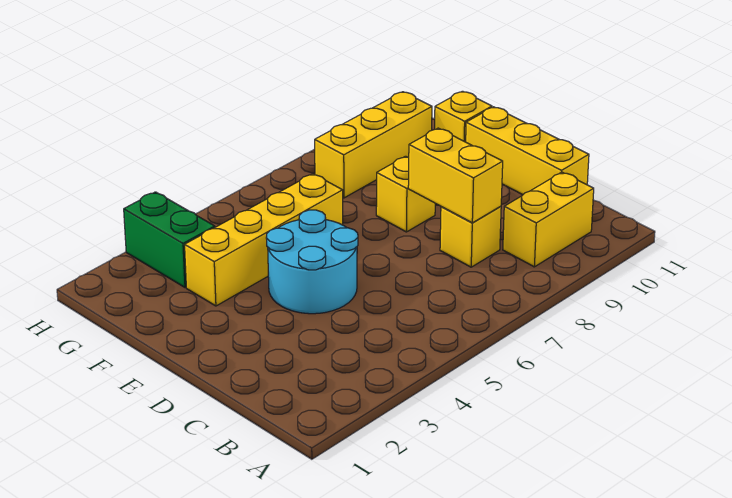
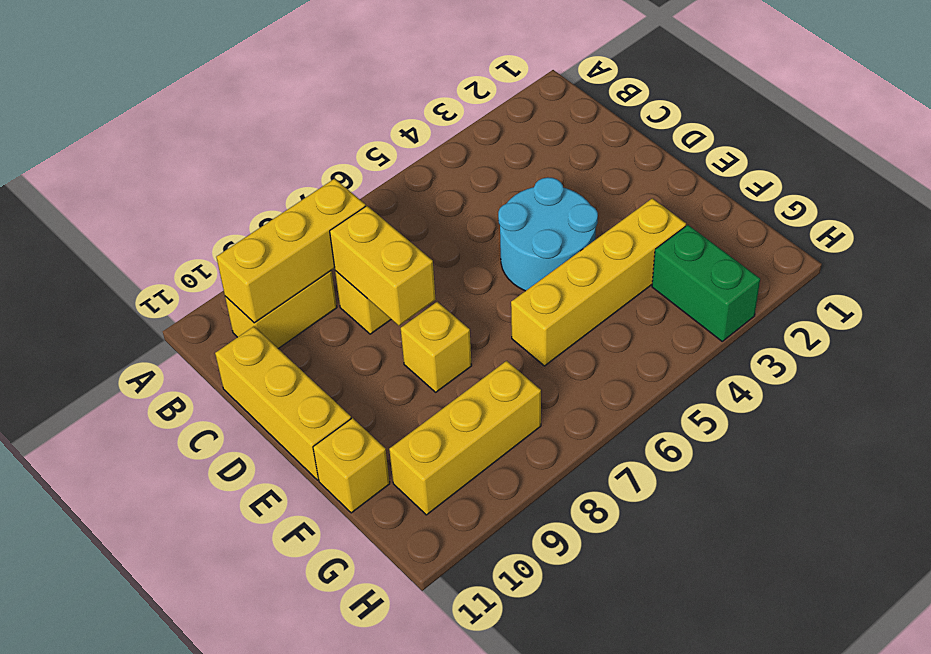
none -> yellow brick B8:B10 level 2

